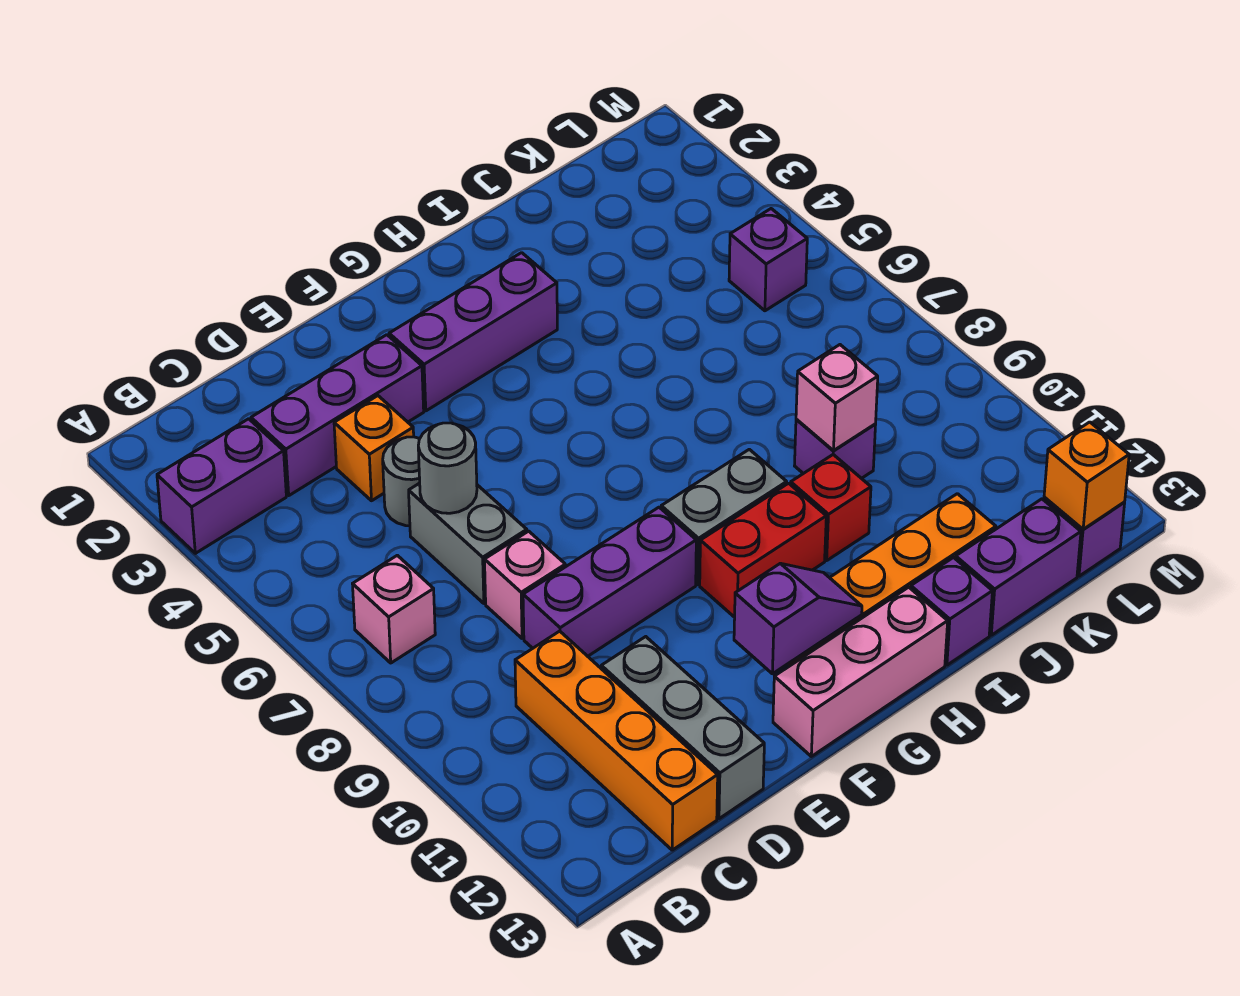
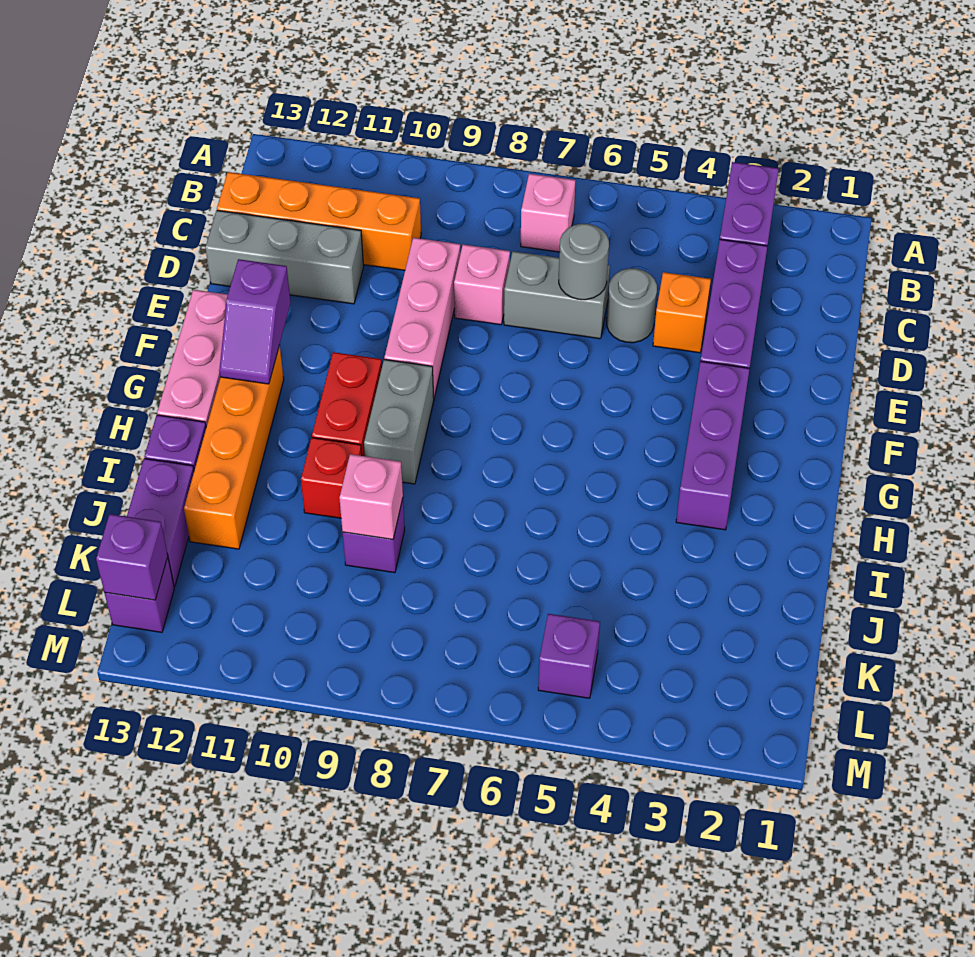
purple brick D9:F9 level 1 -> pink brick D9:F9 level 1
orange brick L13 level 2 -> purple brick L13 level 2

